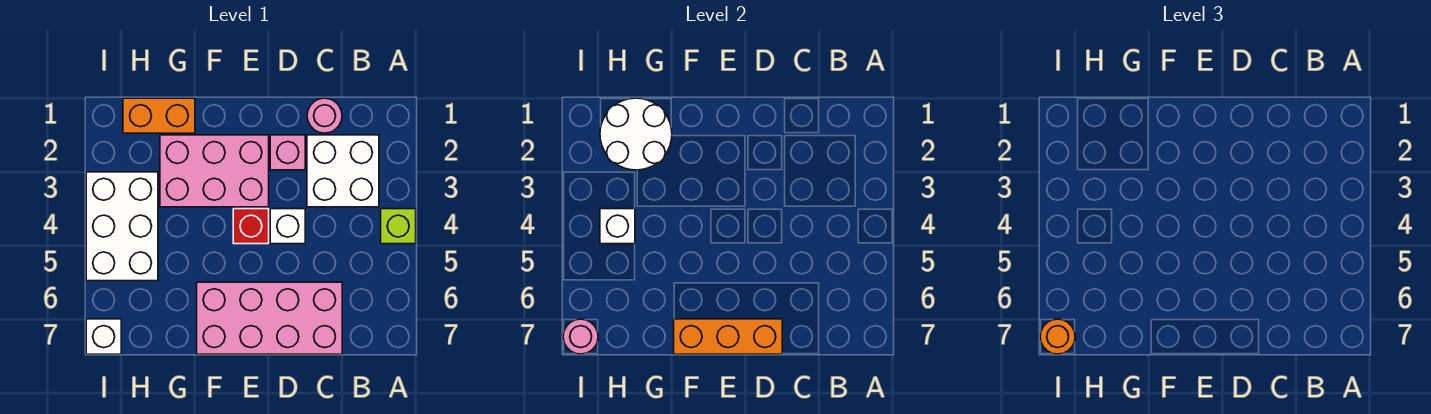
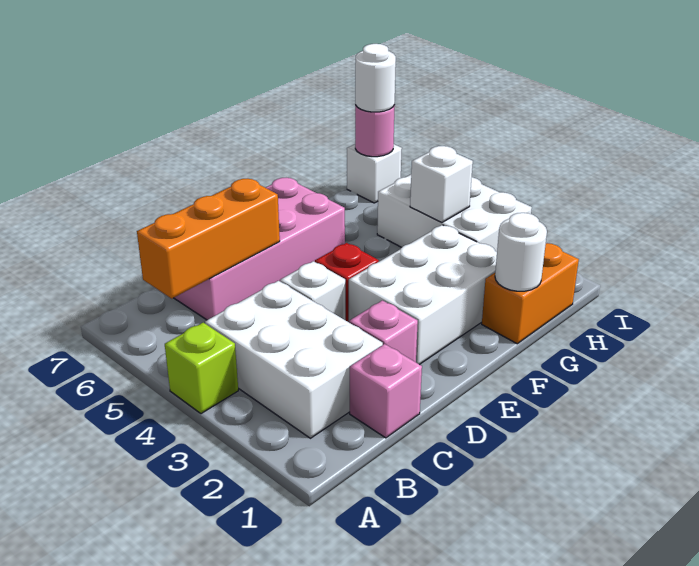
white brick B2:C3 level 1 -> white brick B2:C4 level 1
pink round brick C1 level 1 -> pink brick C1 level 1
orange brick D7:F7 level 2 -> orange brick B6:D6 level 2
pink brick E2:G3 level 1 -> white brick E2:G3 level 1
white round brick G1:H2 level 2 -> white round brick G1 level 2
orange round brick I7 level 3 -> white round brick I7 level 3

